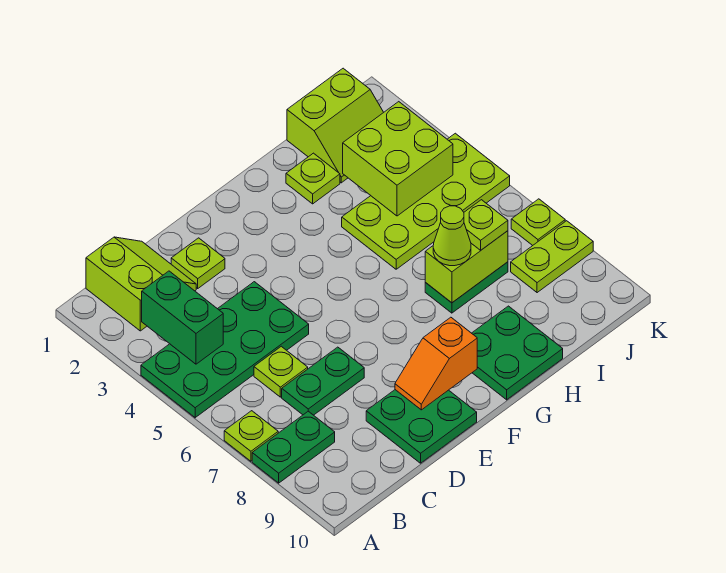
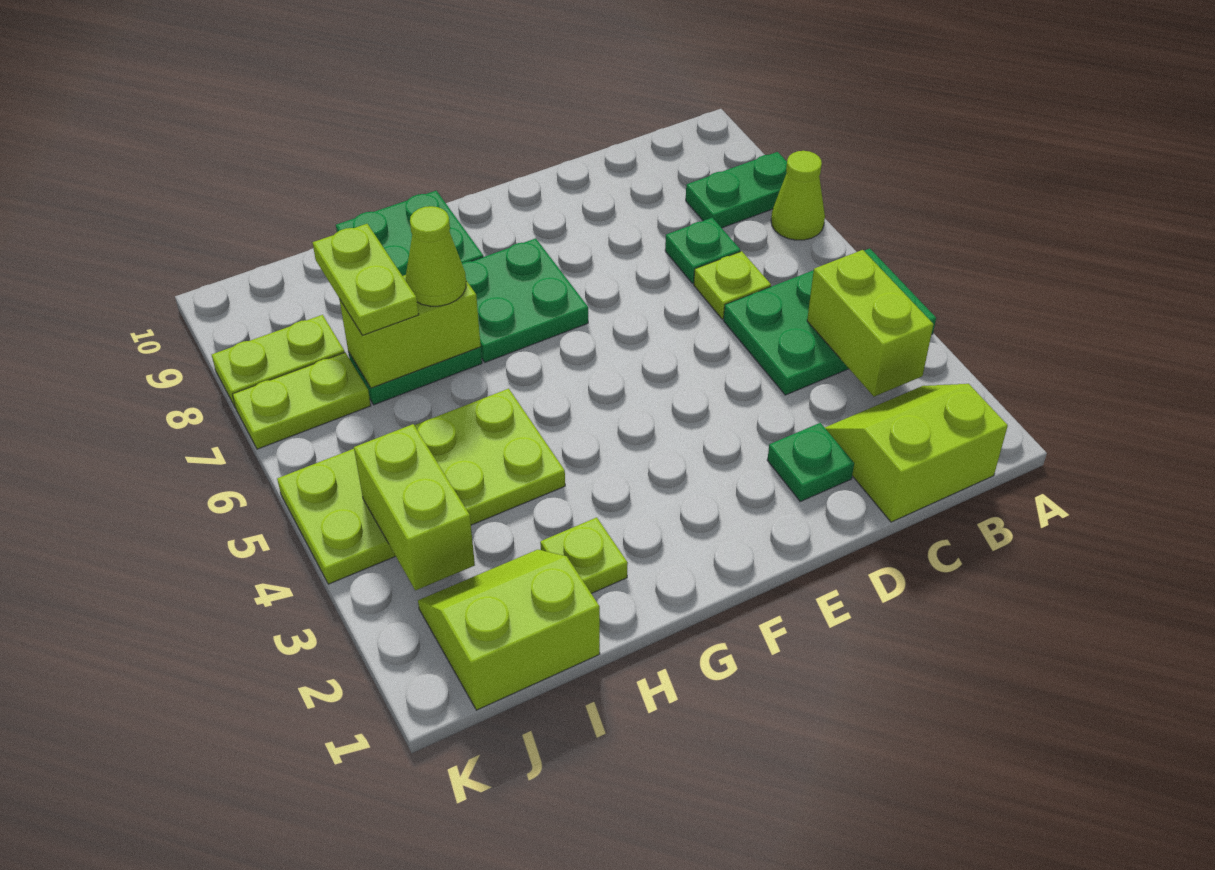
green plate A4:D5 level 1 -> green plate A4:C5 level 1
lime plate A7 level 1 -> lime cone A7 level 1
lime slope B1:C2 level 1 top B -> lime slope B1:C2 level 1 top 1
green brick B3:B4 level 2 -> lime brick B3:B4 level 2
green plate C7:D7 level 1 -> green plate C7 level 1
lime plate D2 level 1 -> green plate D2 level 1
green plate D9:E10 level 1 -> green plate F7:G8 level 1
orange slope E9:F9 level 2 top F -> none
lime brick I3:J4 level 2 -> lime brick J3:J4 level 2
lime plate I7 level 3 -> lime plate I7:I8 level 3
lime plate K7 level 1 -> lime plate J7:K7 level 1

